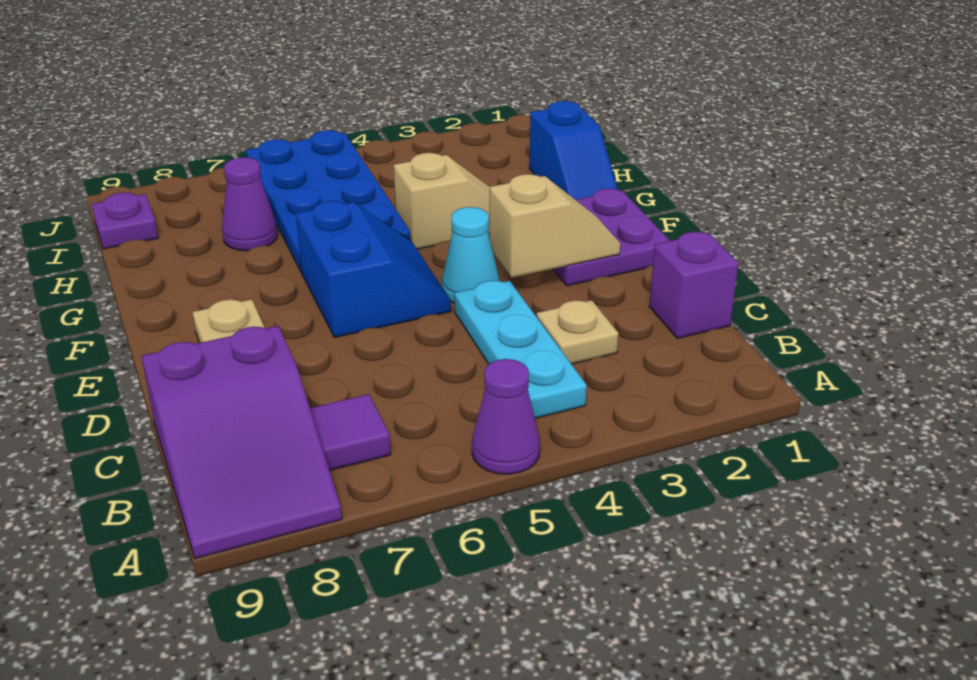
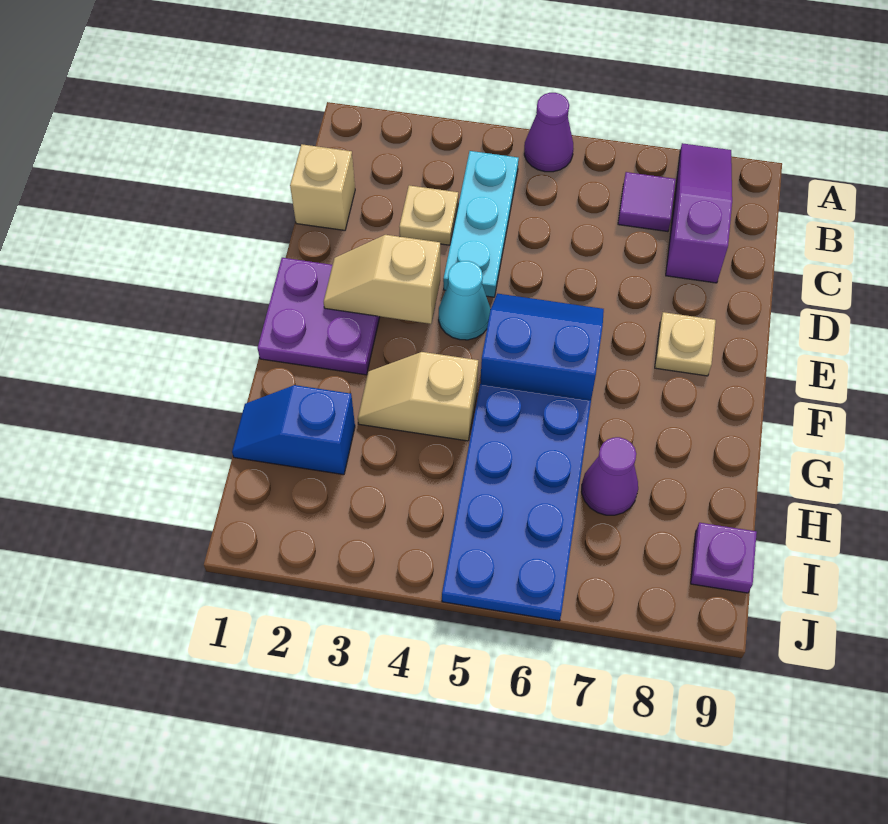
purple slope A8:C9 level 1 top C -> purple slope A8:C8 level 1 top C
purple brick C1 level 1 -> tan brick C1 level 1
blue slope E5:F6 level 1 top 6 -> blue slope E5:F6 level 1 top F
blue slope G1:H1 level 1 top H -> blue slope H1:H2 level 1 top 2

